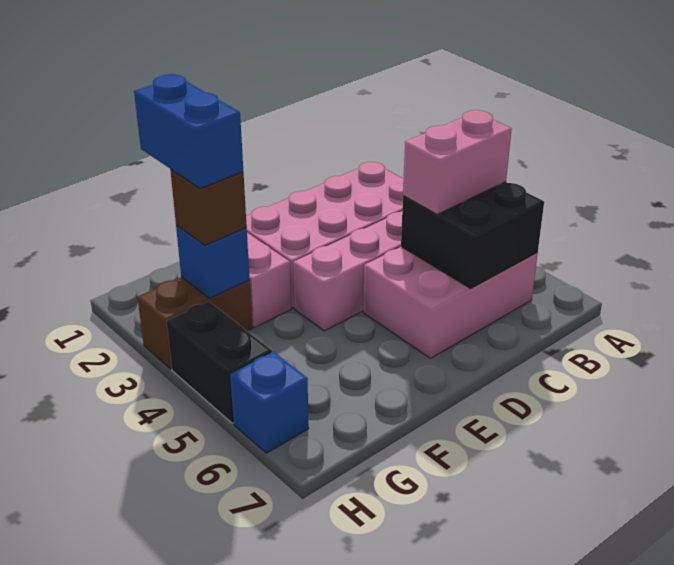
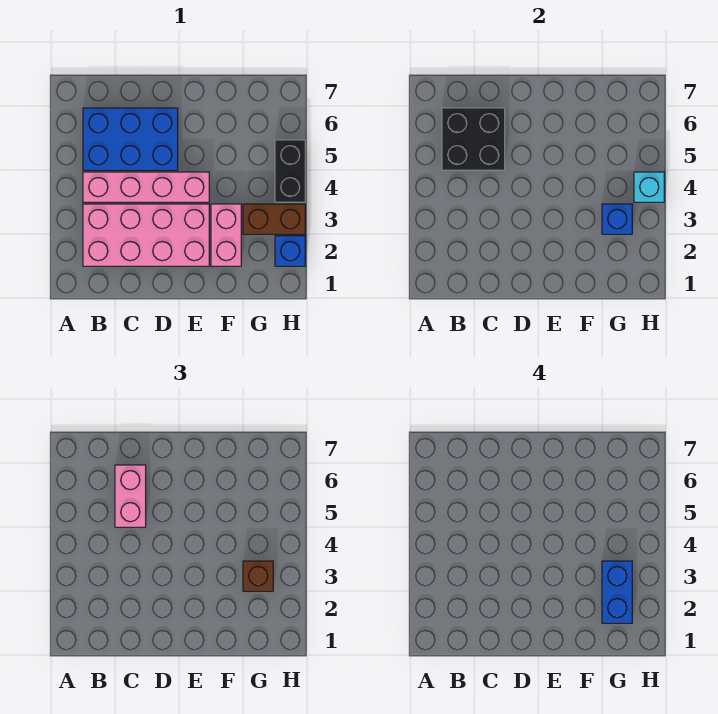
pink brick B5:D6 level 1 -> blue brick B5:D6 level 1
pink brick B5:C5 level 3 -> pink brick C5:C6 level 3
none -> cyan brick H4 level 2
blue brick H6 level 1 -> blue brick H2 level 1

